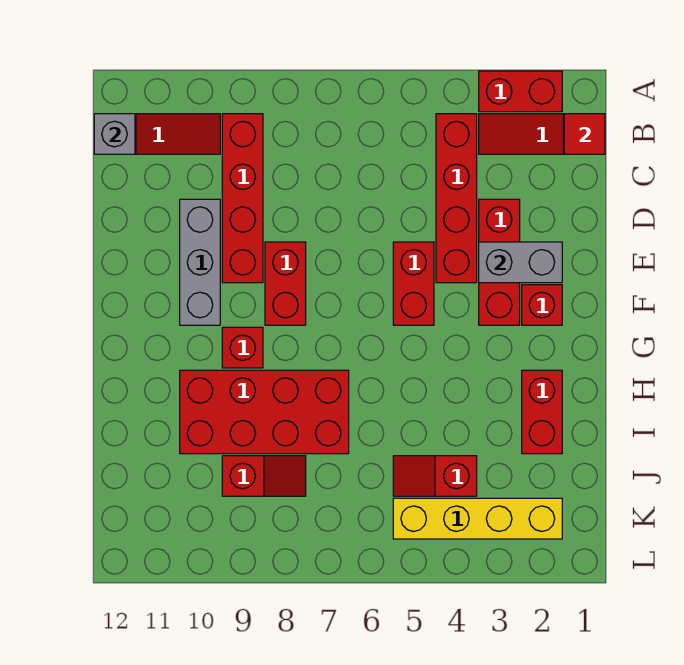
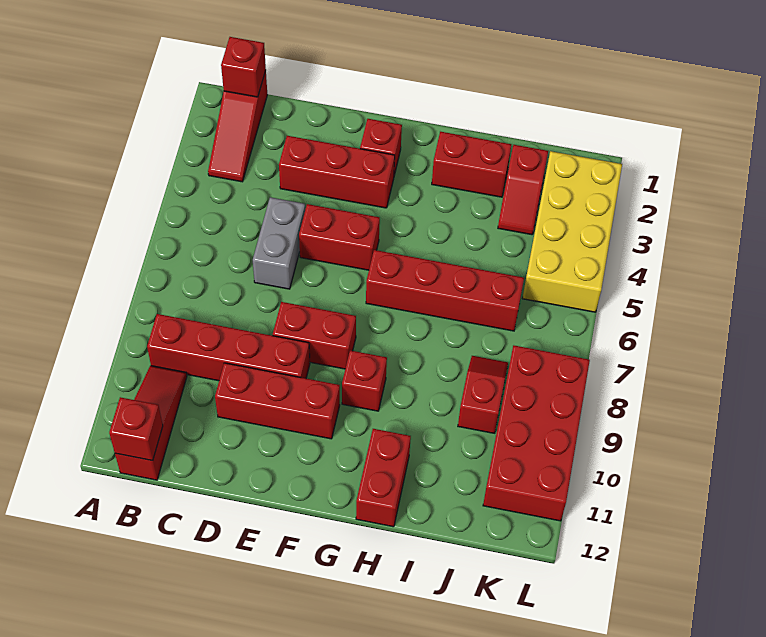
red brick A2:A3 level 1 -> red brick H11:H12 level 1
red tile B1 level 2 -> red brick B1 level 2
red brick B4:E4 level 1 -> red brick G6:J6 level 1
grey brick B12 level 2 -> red brick B12 level 2
grey brick D10:F10 level 1 -> red brick D10:F10 level 1
grey brick E2:E3 level 2 -> grey brick D5:D6 level 1
red brick H7:I10 level 1 -> red brick K8:L11 level 1
red slope J4:J5 level 1 top 4 -> red slope J2:J3 level 1 top 2
yellow brick K2:K5 level 1 -> yellow brick K2:L5 level 1

